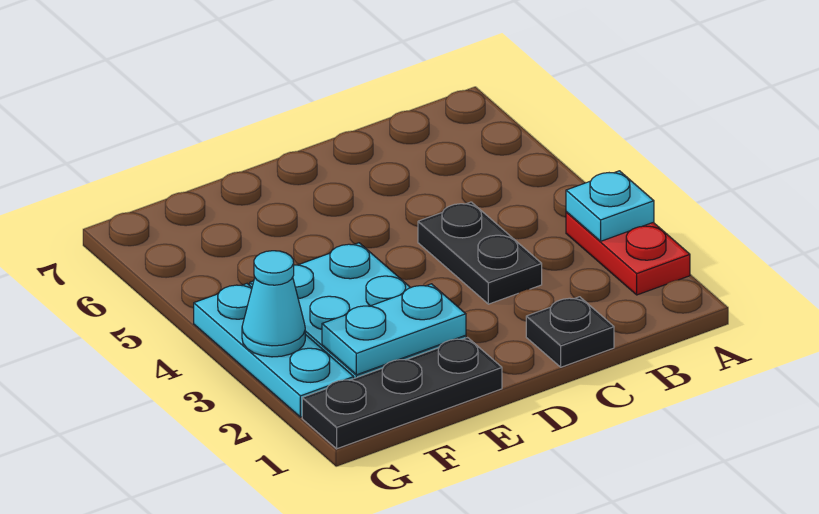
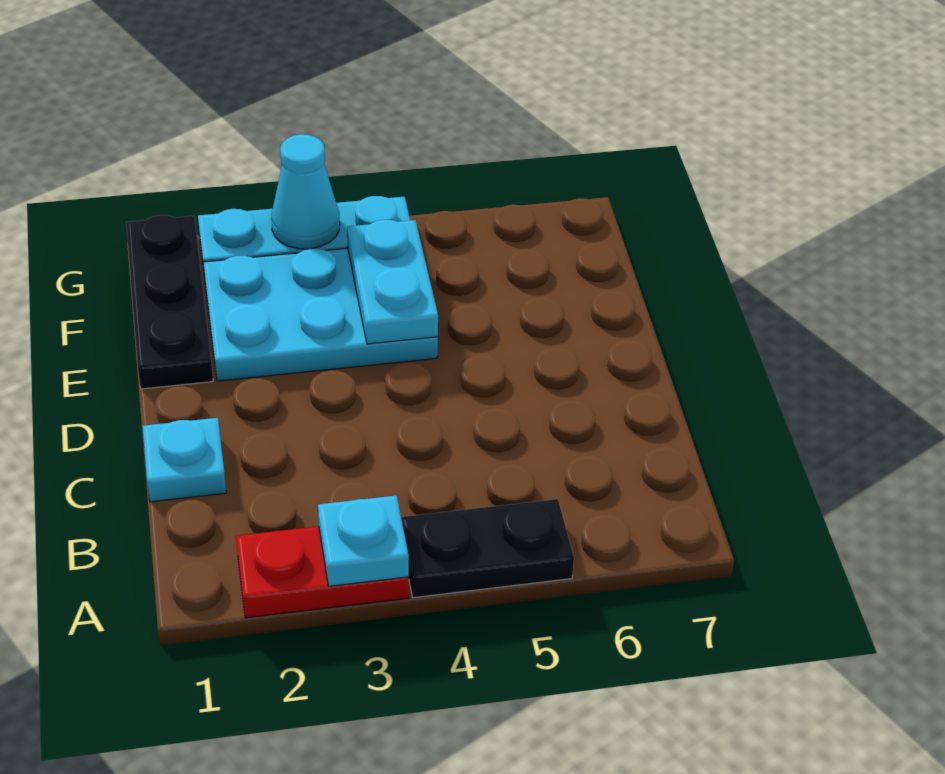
black plate C1 level 1 -> cyan plate C1 level 1
black plate C3:C4 level 1 -> black plate A4:A5 level 1
cyan plate E2:F2 level 2 -> cyan plate E4:F4 level 2

